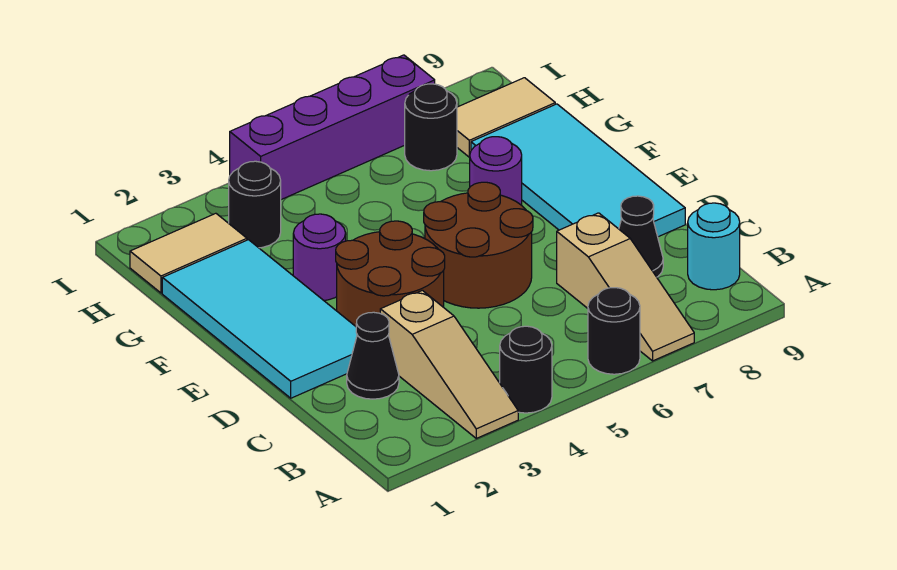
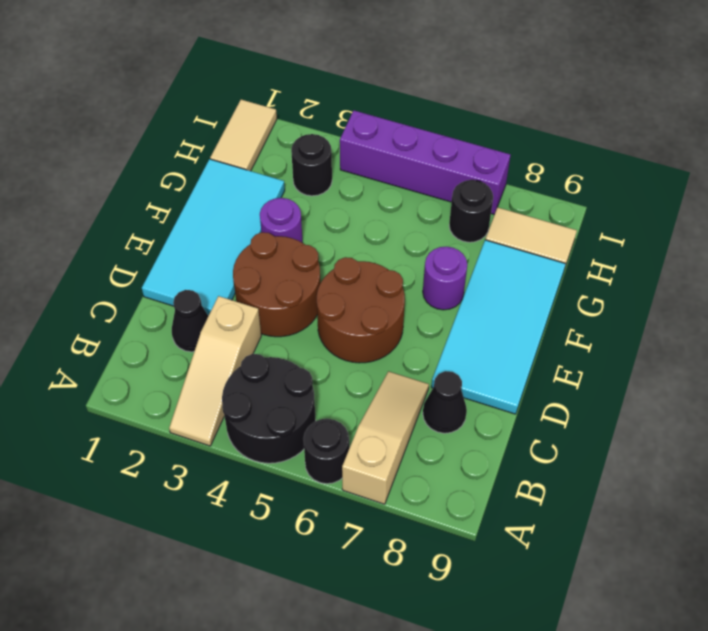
black round brick A4 level 1 -> black round brick A4:B5 level 1
tan slope A7:C7 level 1 top C -> tan slope A7:C7 level 1 top A
cyan round brick B9 level 1 -> none
tan tile H1:H2 level 1 -> tan tile H1:I1 level 1

